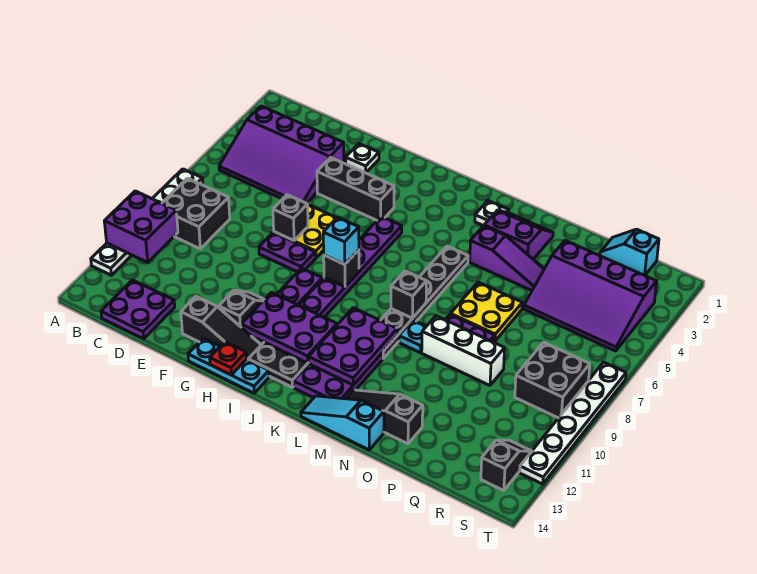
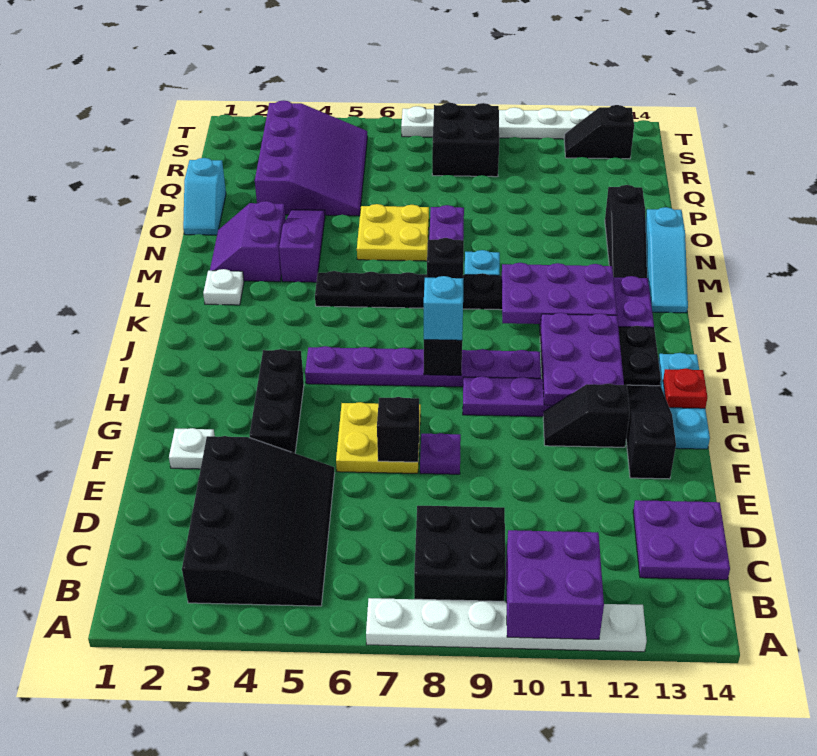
purple slope B3:E5 level 1 top 3 -> black slope B3:E5 level 1 top 3
purple plate F8:G8 level 1 -> purple plate F8 level 1
white brick N9:P9 level 1 -> none
cyan slope Q1:R1 level 1 top R -> cyan slope O1:P1 level 1 top P

